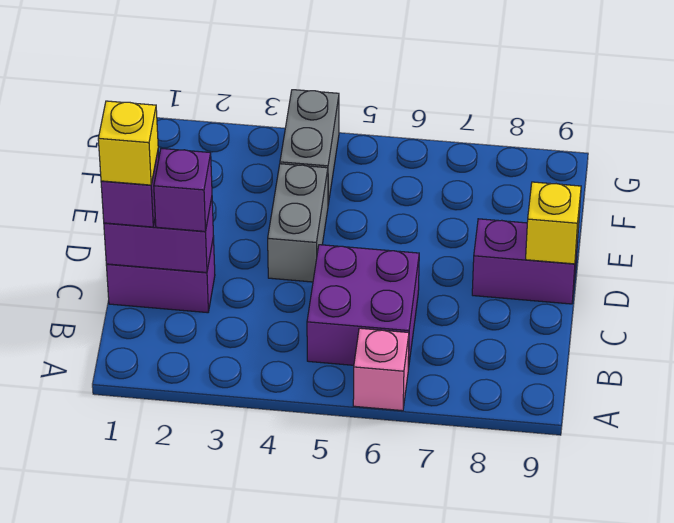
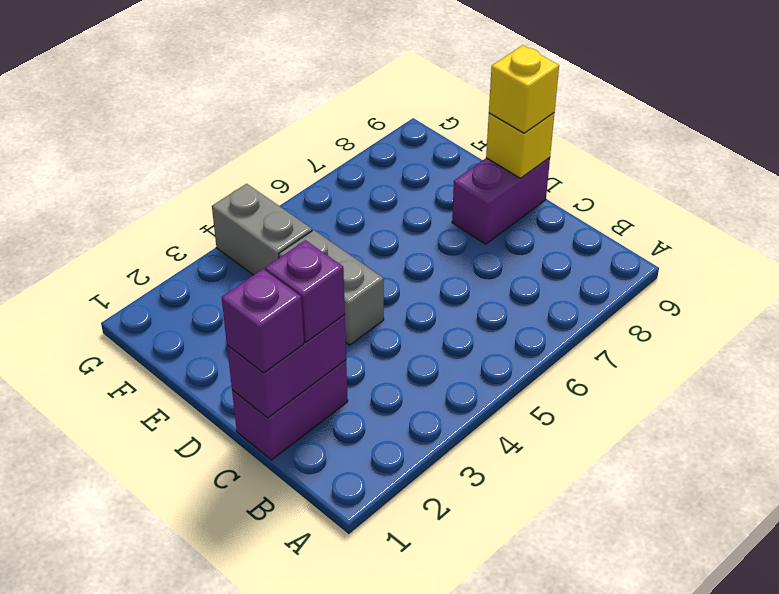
pink brick A6 level 1 -> none
purple brick B5:C6 level 1 -> none
yellow brick C1 level 4 -> yellow brick D9 level 3

